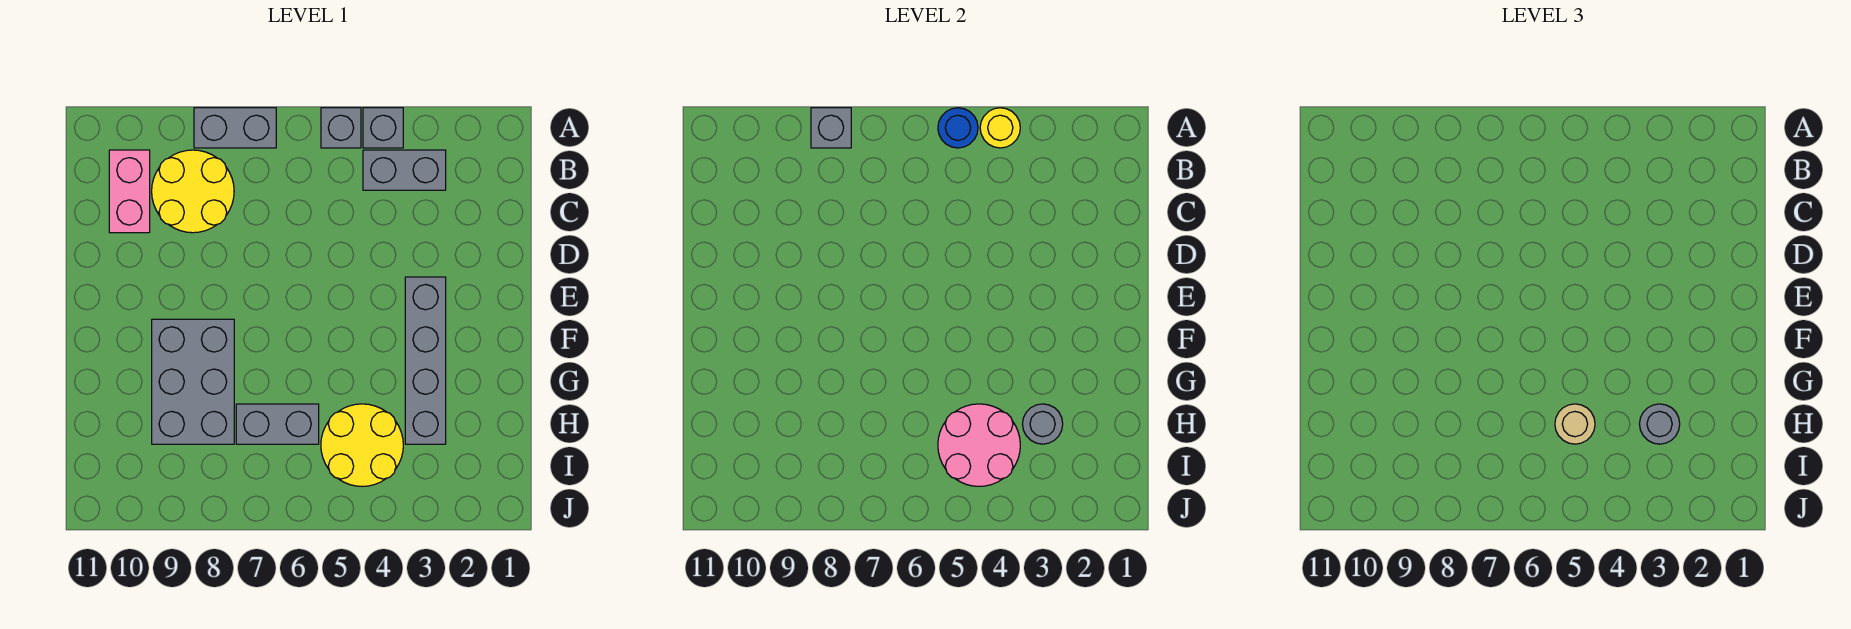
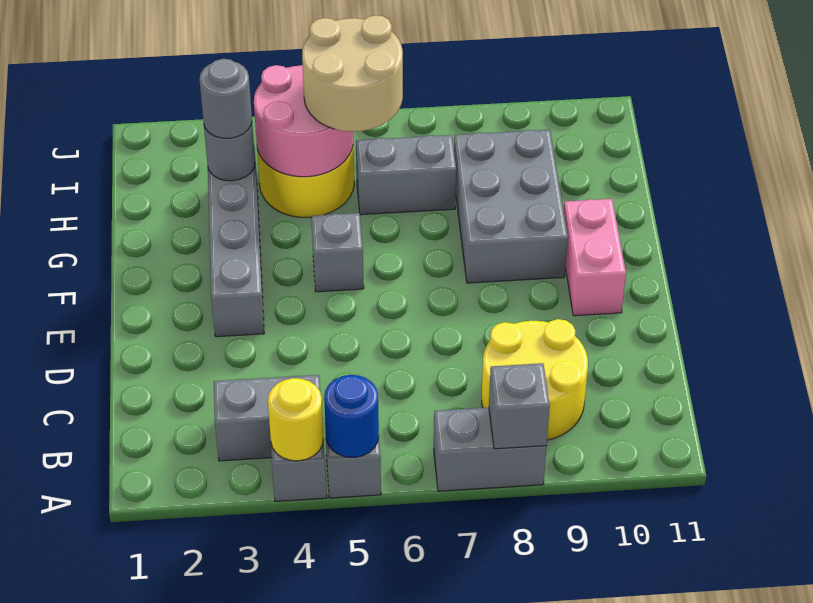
pink brick B10:C10 level 1 -> pink brick E10:F10 level 1
none -> grey brick F5 level 1
tan round brick H5 level 3 -> tan round brick H5:I6 level 3

